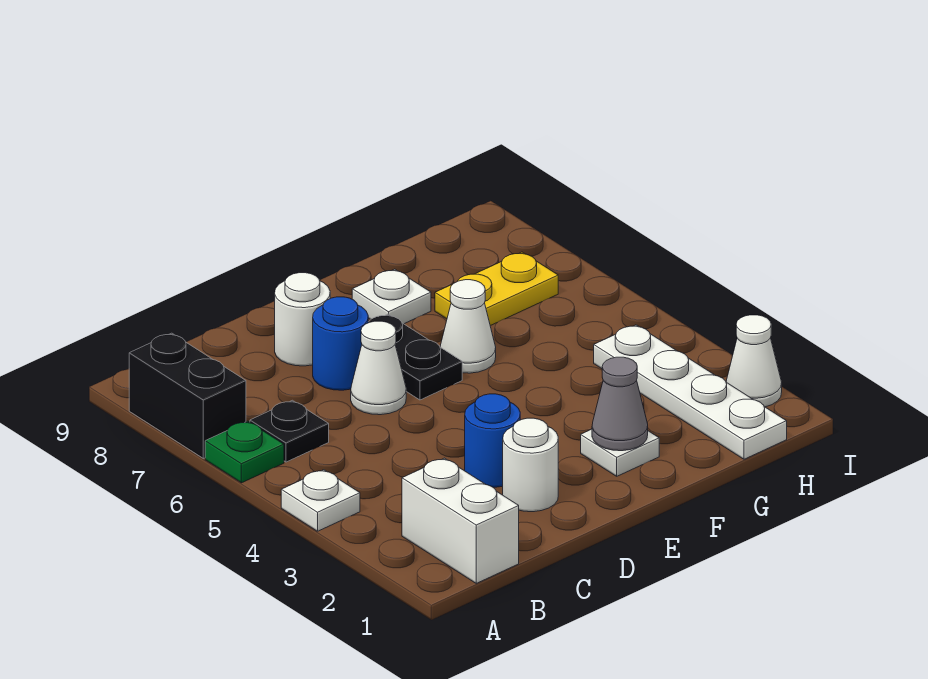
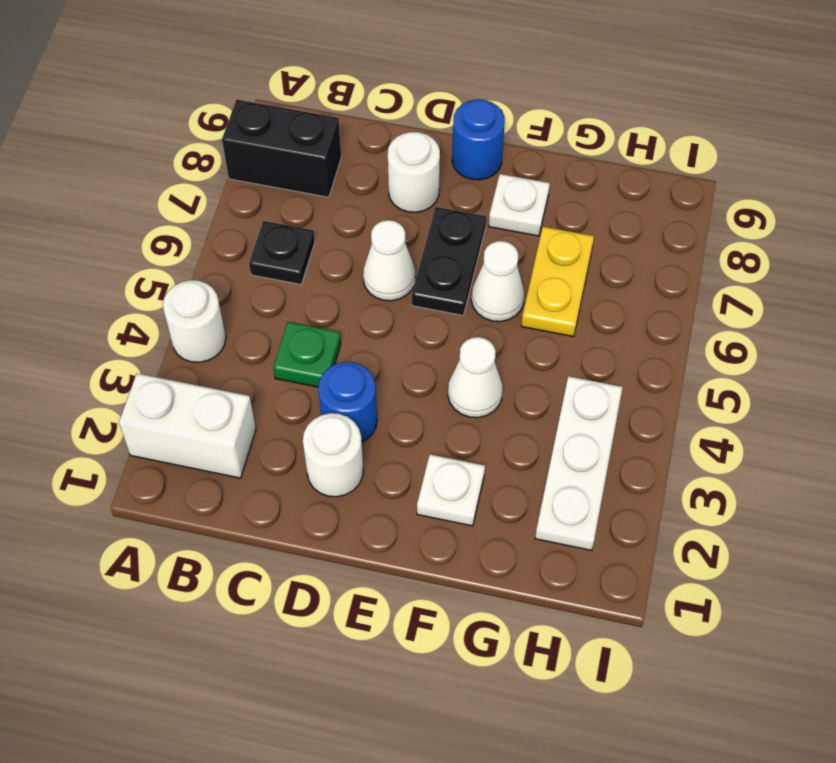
white plate A4 level 1 -> white round brick A4 level 1
green plate A6 level 1 -> green plate C4 level 1
black brick A7:A8 level 1 -> black brick A8:B8 level 1
white brick B1:B2 level 1 -> white brick A2:B2 level 1
blue round brick D7 level 1 -> blue round brick E9 level 1
grey cone F2 level 2 -> none
yellow plate G7:H7 level 1 -> yellow plate G6:G7 level 1
white plate H1:H4 level 1 -> white plate H2:H4 level 1
white cone I2 level 1 -> white cone F4 level 1

